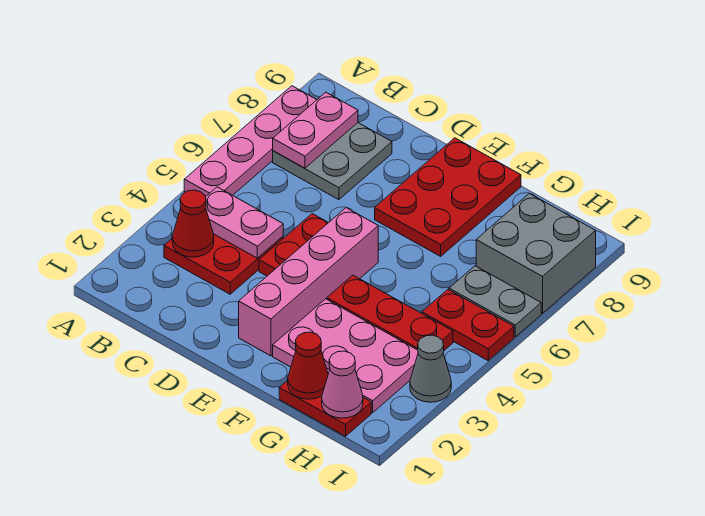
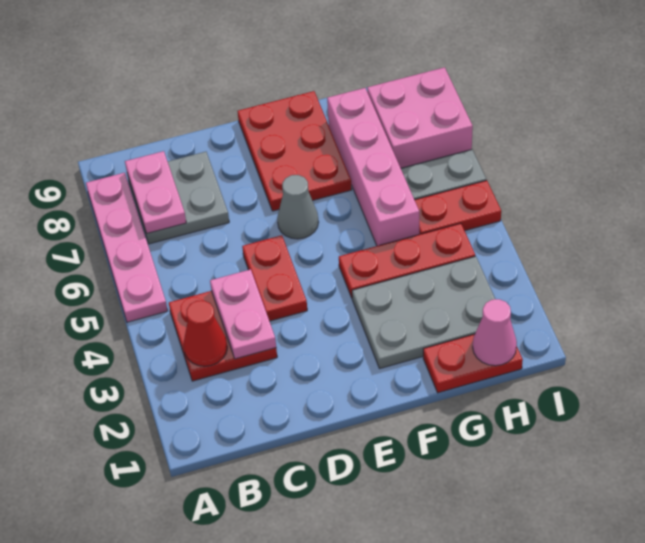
pink plate B4:C4 level 2 -> pink plate C3:C4 level 2
pink brick E2:E5 level 1 -> pink brick G5:G8 level 1
pink plate F2:H3 level 1 -> grey plate F2:H3 level 1
red cone G1 level 2 -> none
grey brick H7:I8 level 1 -> pink brick H7:I8 level 1
grey cone I3 level 1 -> grey cone E6 level 1

